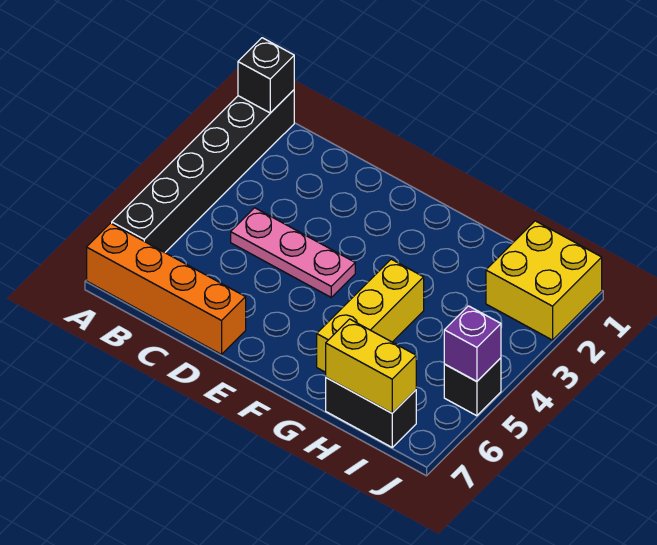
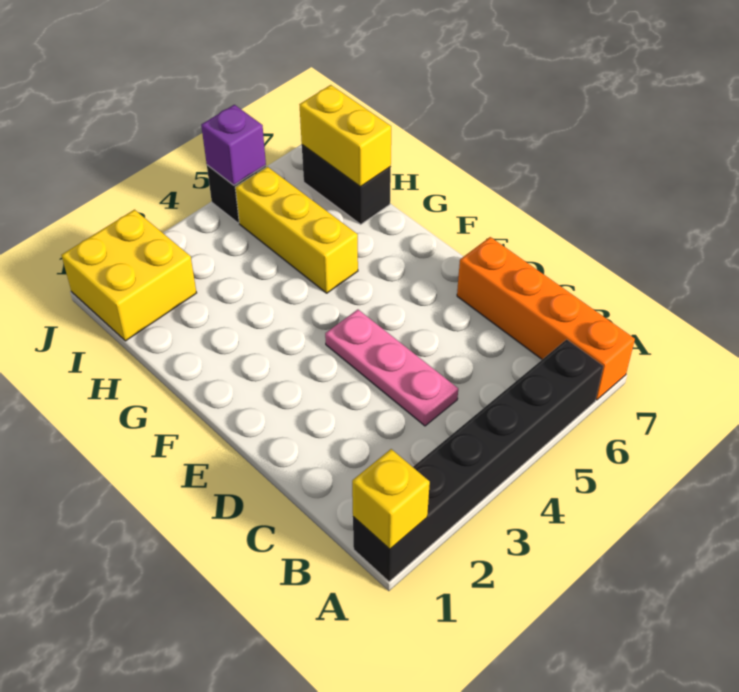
black brick A1 level 2 -> yellow brick A1 level 2
yellow brick G4:G6 level 1 -> yellow brick G5:I5 level 1

